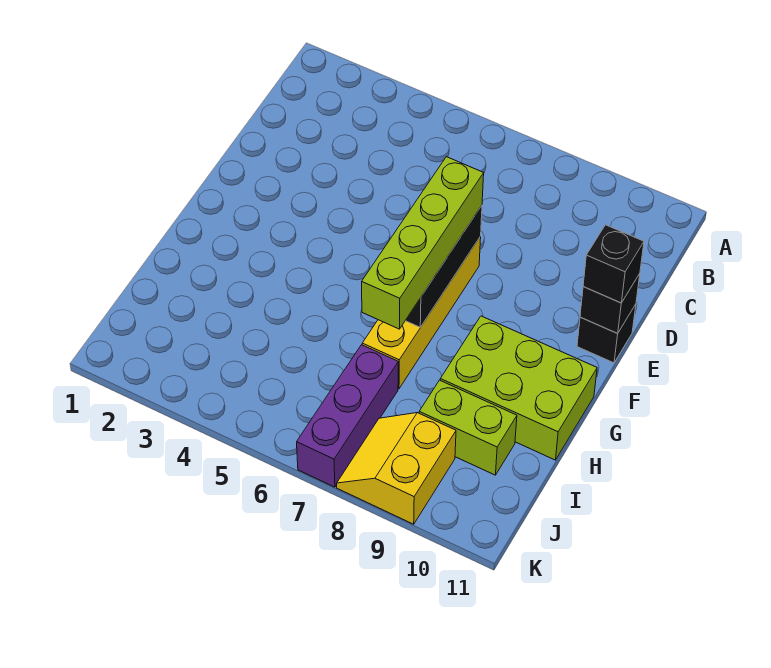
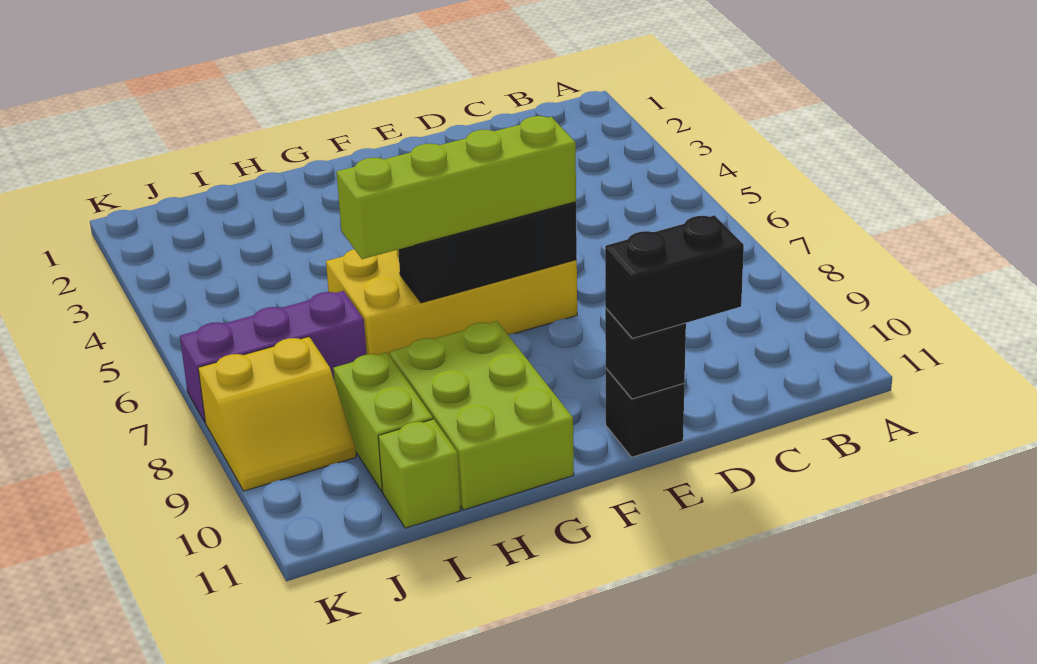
yellow brick E7:H7 level 1 -> yellow brick E6:H7 level 1
black brick E11 level 3 -> black brick D11:E11 level 3
none -> lime brick I11 level 1
yellow slope J8:K9 level 1 top 9 -> yellow slope J8:K9 level 1 top 8

